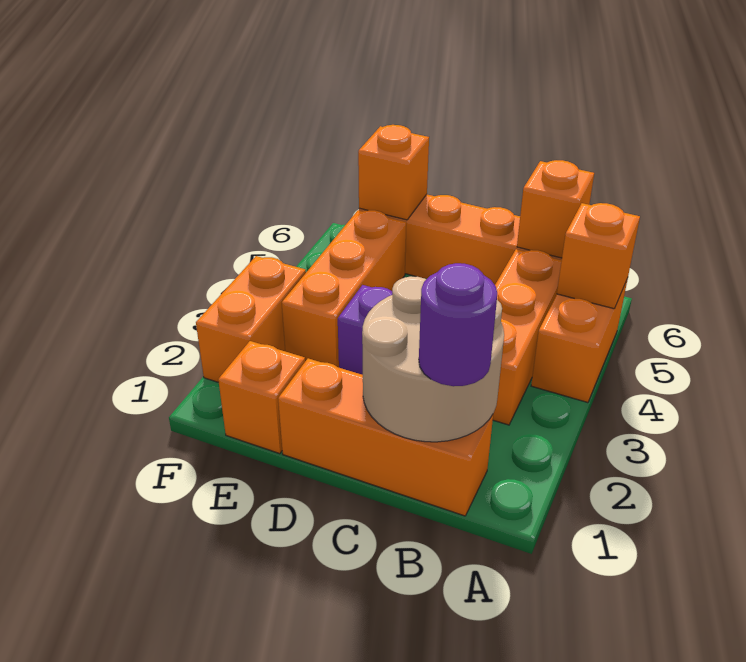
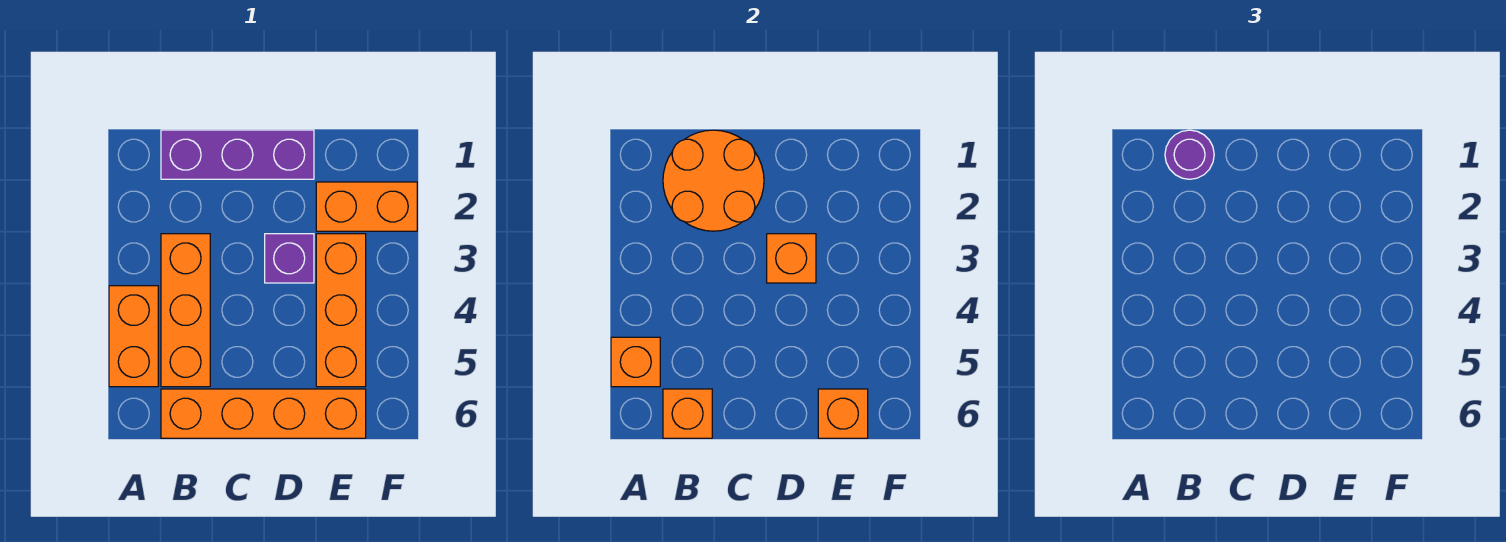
orange brick B1:D1 level 1 -> purple brick B1:D1 level 1
tan round brick B1:C2 level 2 -> orange round brick B1:C2 level 2
orange brick E1 level 1 -> orange brick D3 level 2
orange brick F2:F3 level 1 -> orange brick E2:F2 level 1

